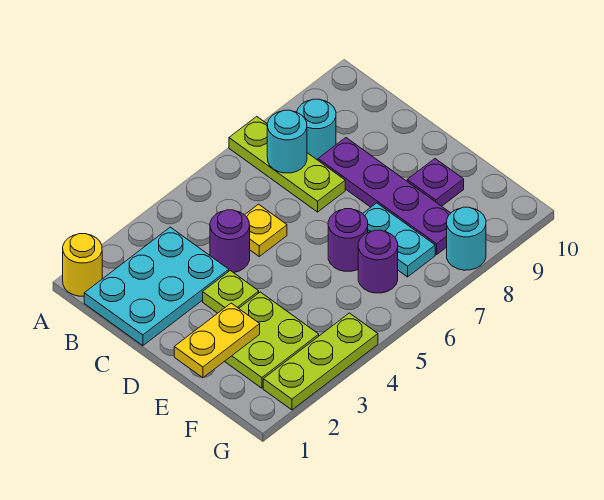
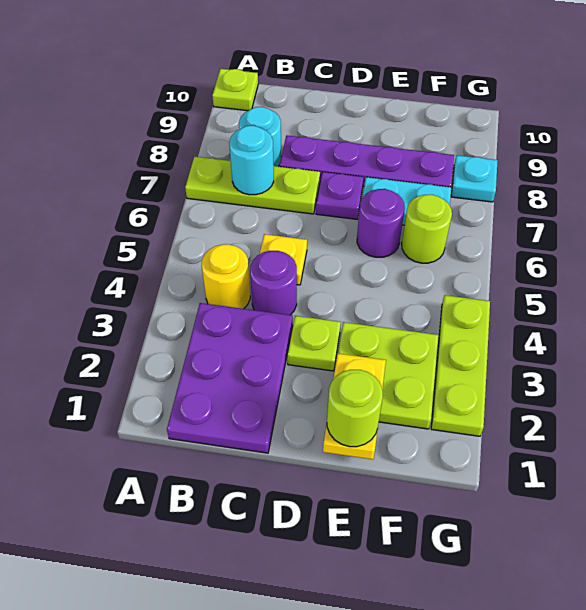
yellow round brick A1 level 1 -> yellow round brick B4 level 1
none -> lime plate A10 level 1
cyan plate B1:C3 level 1 -> purple plate B1:C3 level 1
none -> lime round brick E1 level 3
purple plate E9 level 1 -> purple plate D7 level 1
purple round brick F6 level 1 -> lime round brick F6 level 1
cyan round brick G8 level 1 -> cyan plate G8 level 1

